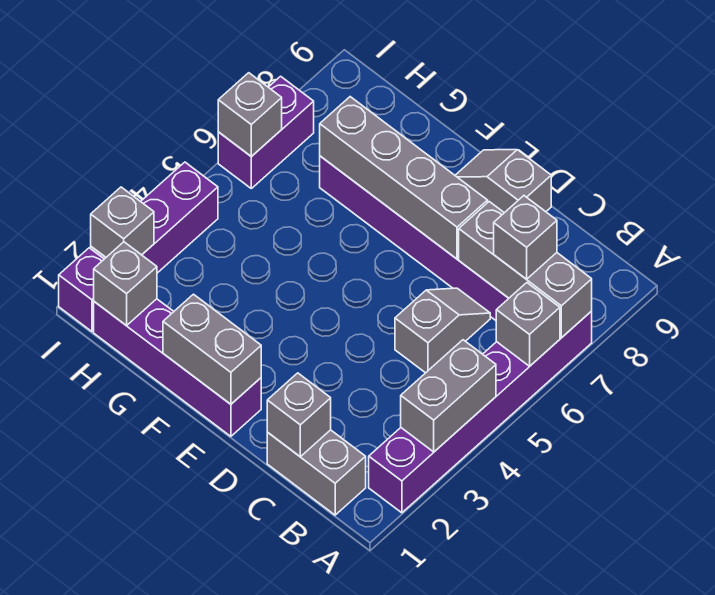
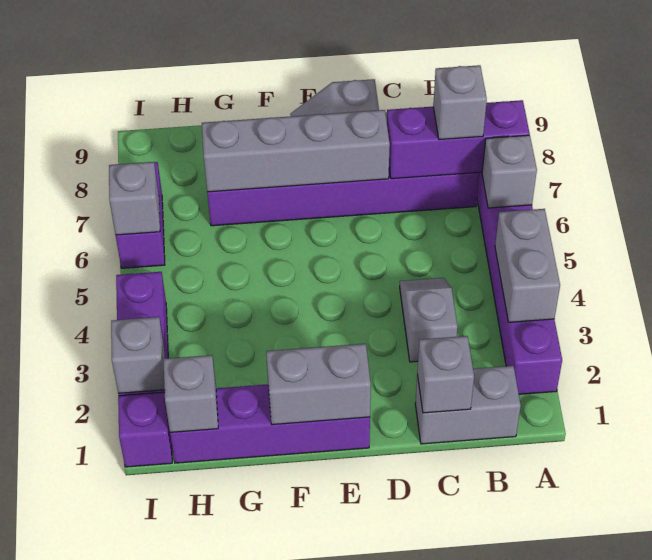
grey brick A7:C7 level 2 -> purple brick A7:C7 level 2
grey slope C5:C6 level 1 top 5 -> grey slope C3:C4 level 1 top 3

